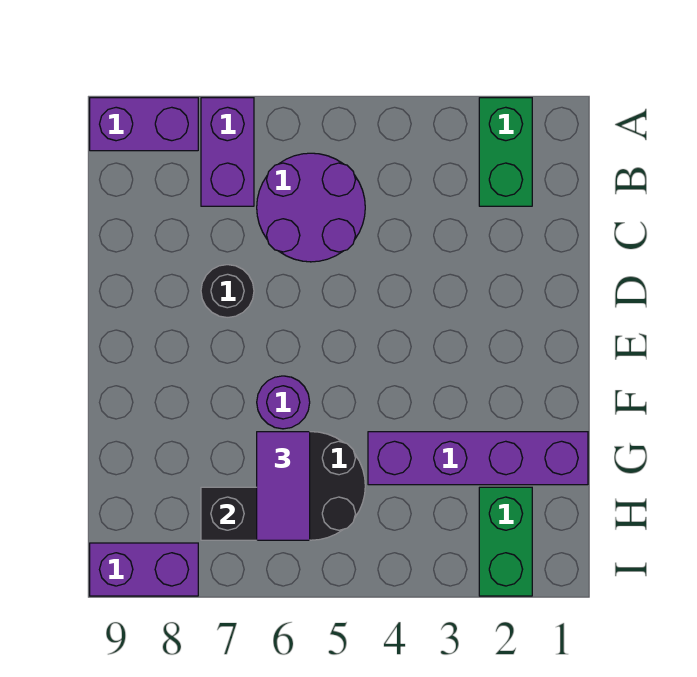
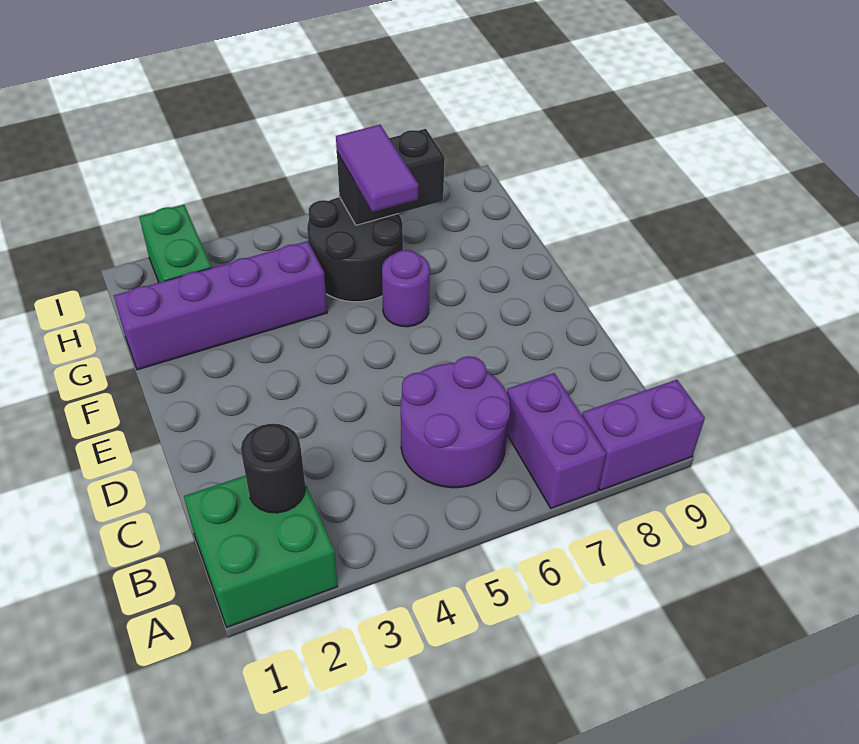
green brick A2:B2 level 1 -> green brick A1:B2 level 1
black round brick D7 level 1 -> black round brick B2 level 2
purple brick I8:I9 level 1 -> none

